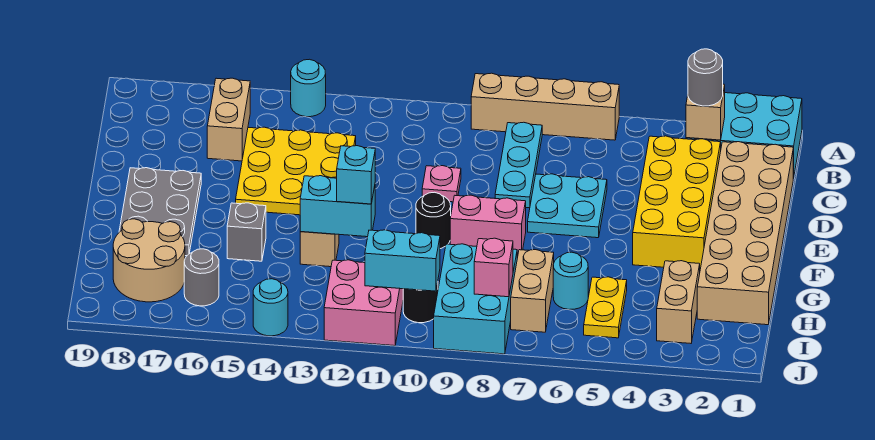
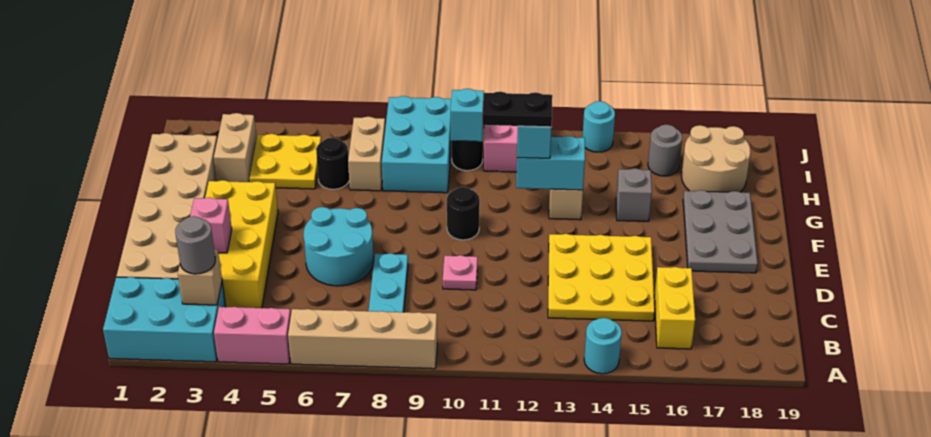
tan brick B16:C16 level 1 -> yellow brick B16:C16 level 1
cyan plate D6:E7 level 1 -> cyan round brick D6:E7 level 1
pink brick F8:F9 level 1 -> pink brick A4:A5 level 1
none -> black plate G11:G12 level 4
yellow plate H5:I5 level 1 -> yellow plate H4:I5 level 1
cyan round brick H6 level 1 -> black round brick H6 level 1
pink brick I8 level 2 -> pink brick D3 level 2
cyan brick I10:I11 level 2 -> cyan brick I10 level 2

